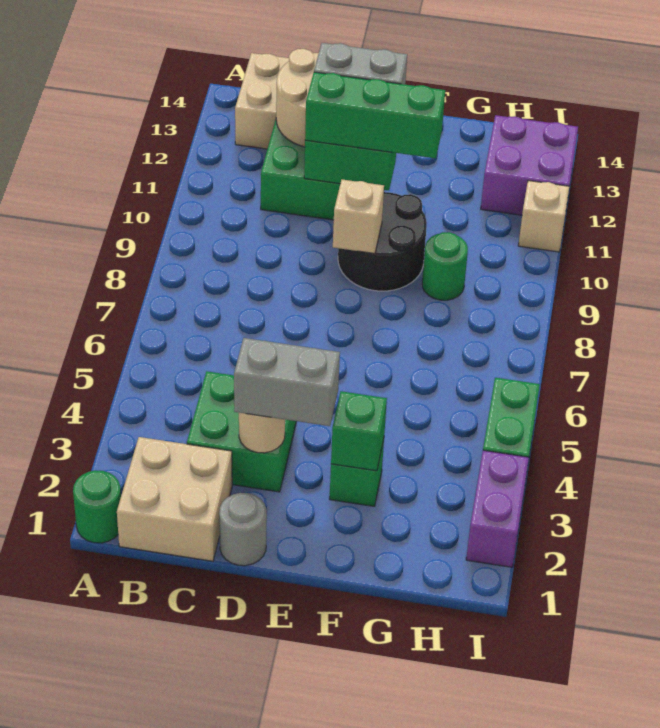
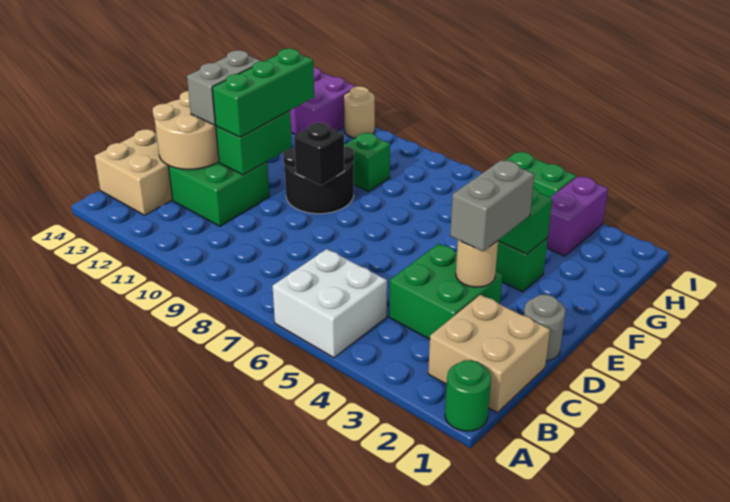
none -> white brick A5:B6 level 1
tan brick E9 level 2 -> black brick E9 level 2
green round brick G9 level 1 -> green brick G9 level 1
purple brick I2:I3 level 1 -> purple brick H3:I3 level 1
tan brick I11 level 1 -> tan round brick I11 level 1

